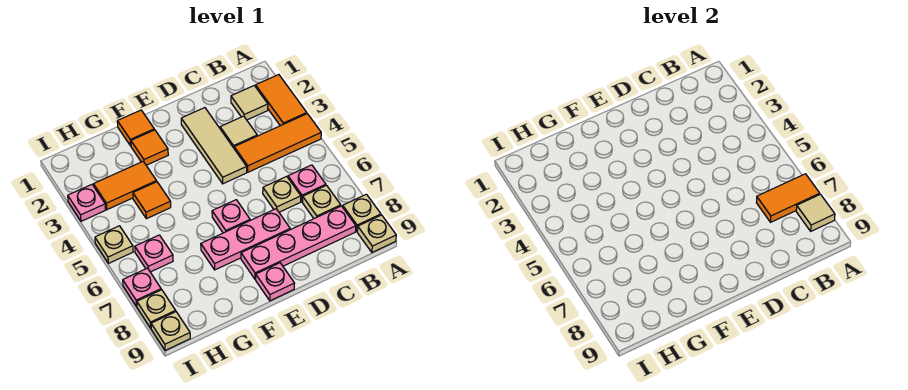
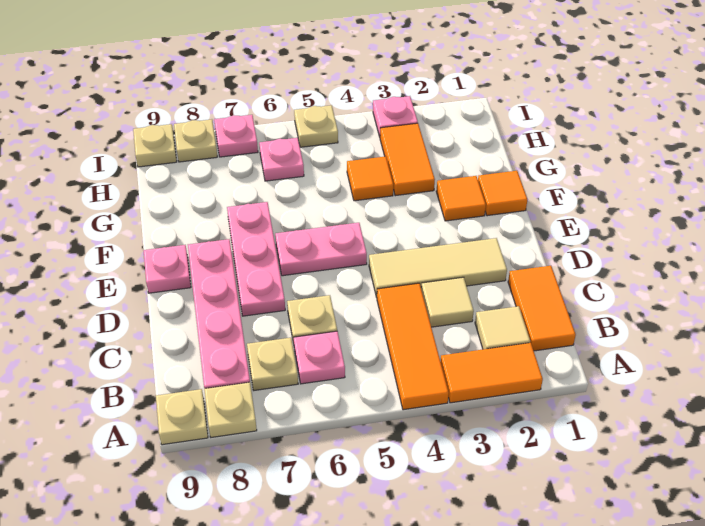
orange tile A7:B7 level 2 -> orange tile B1:C1 level 1
tan tile A8 level 2 -> none
pink plate E6 level 1 -> pink plate E5:E6 level 1

